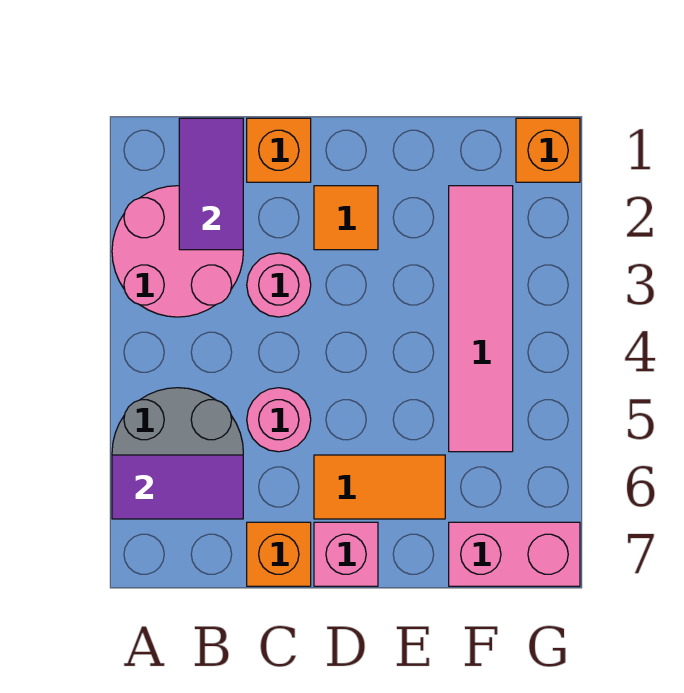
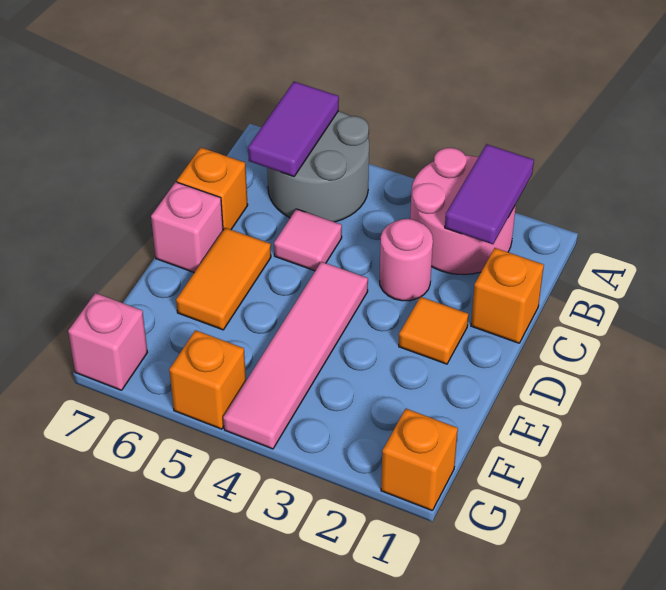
purple tile B1:B2 level 2 -> purple tile A2:B2 level 2
pink round brick C5 level 1 -> pink tile C5 level 1
pink tile F2:F5 level 1 -> pink tile D4:G4 level 1
pink brick F7:G7 level 1 -> pink brick G7 level 1
none -> orange brick G5 level 1

